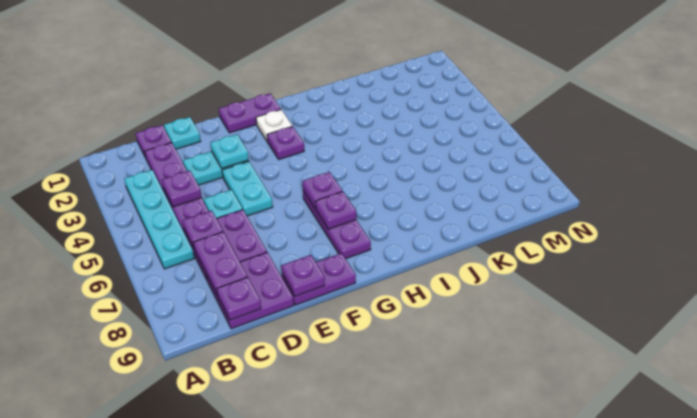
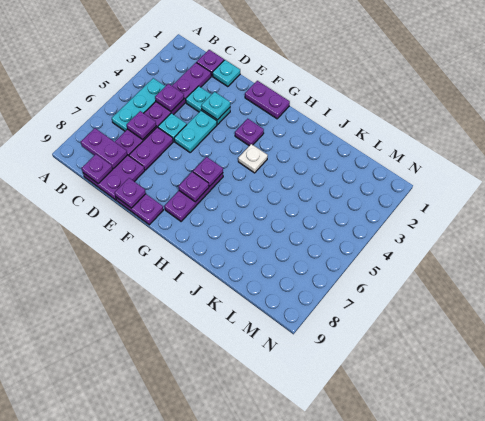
cyan plate B3:B6 level 1 -> cyan plate B4:B6 level 1
purple plate C7:C8 level 2 -> purple plate B8:C8 level 2
white plate G2 level 1 -> white plate H4 level 1

